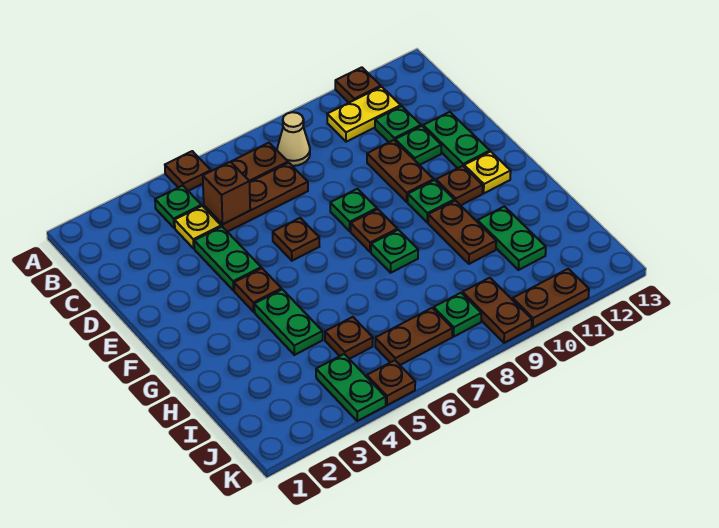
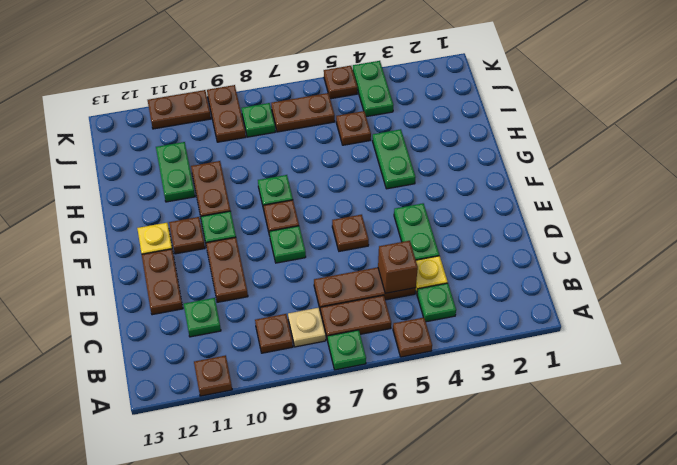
tan cone B8 level 1 -> tan plate B8 level 1
yellow plate B10:B11 level 1 -> none
green plate D11 level 1 -> green plate A7 level 1
green plate D12:E12 level 1 -> brown plate D12:E12 level 1
brown plate F4 level 1 -> brown plate B9 level 1

